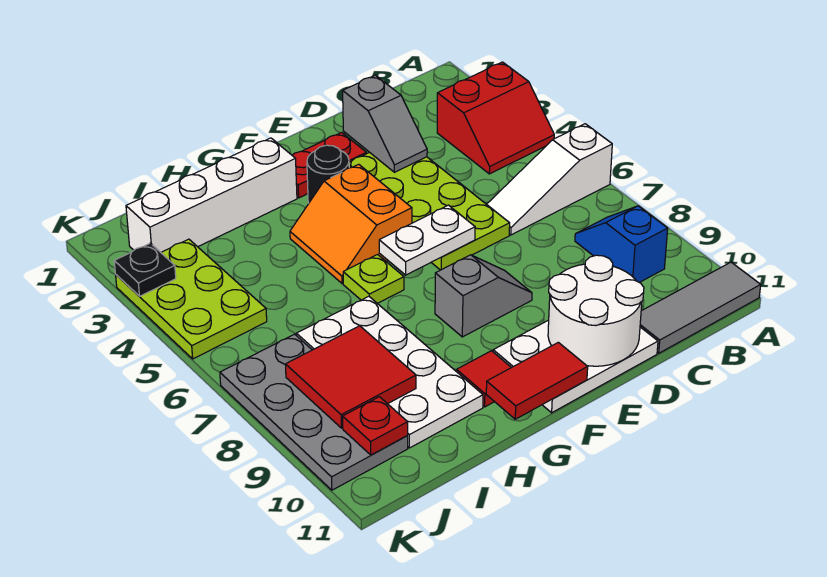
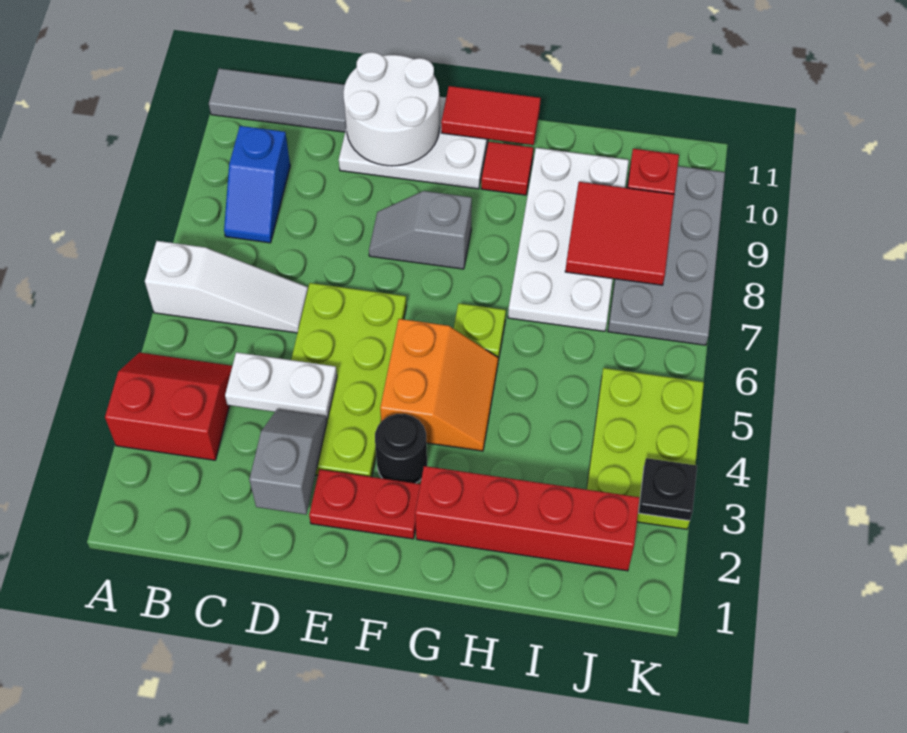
white plate E6:F6 level 2 -> white plate C4:D4 level 2
white brick G2:J2 level 1 -> red brick G2:J2 level 1

